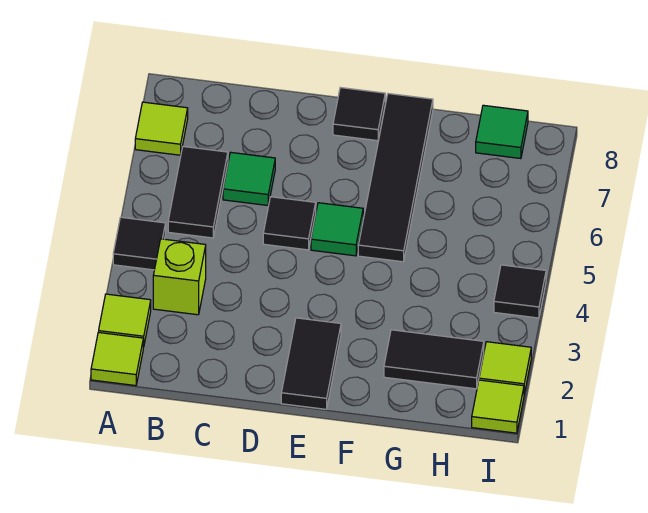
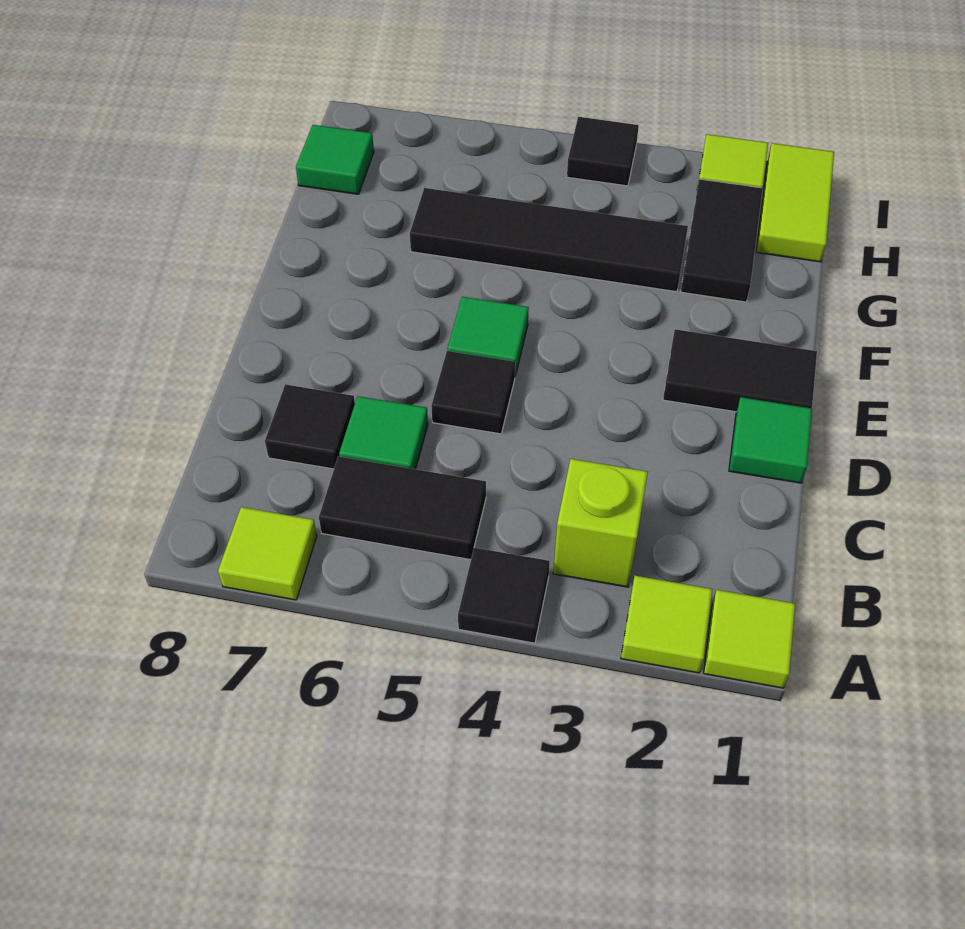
none -> green tile D1 level 1
black tile E8 level 1 -> black tile C7 level 1
black tile F5:F8 level 1 -> black tile G3:G6 level 1
lime tile I1 level 1 -> lime tile H1:I1 level 1

